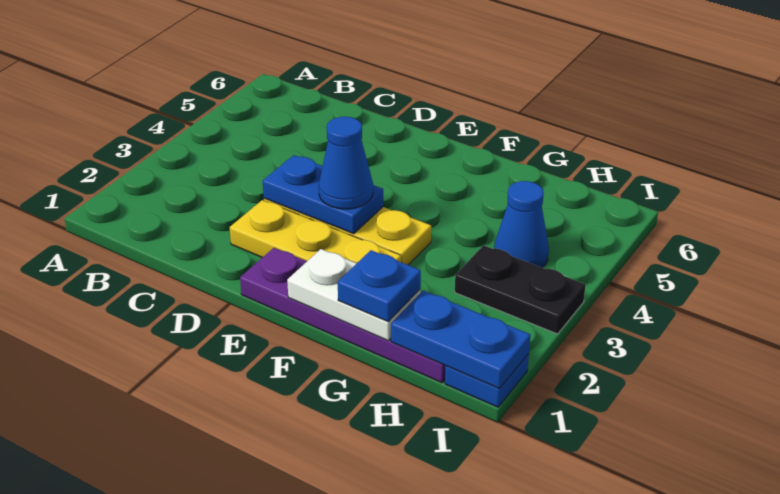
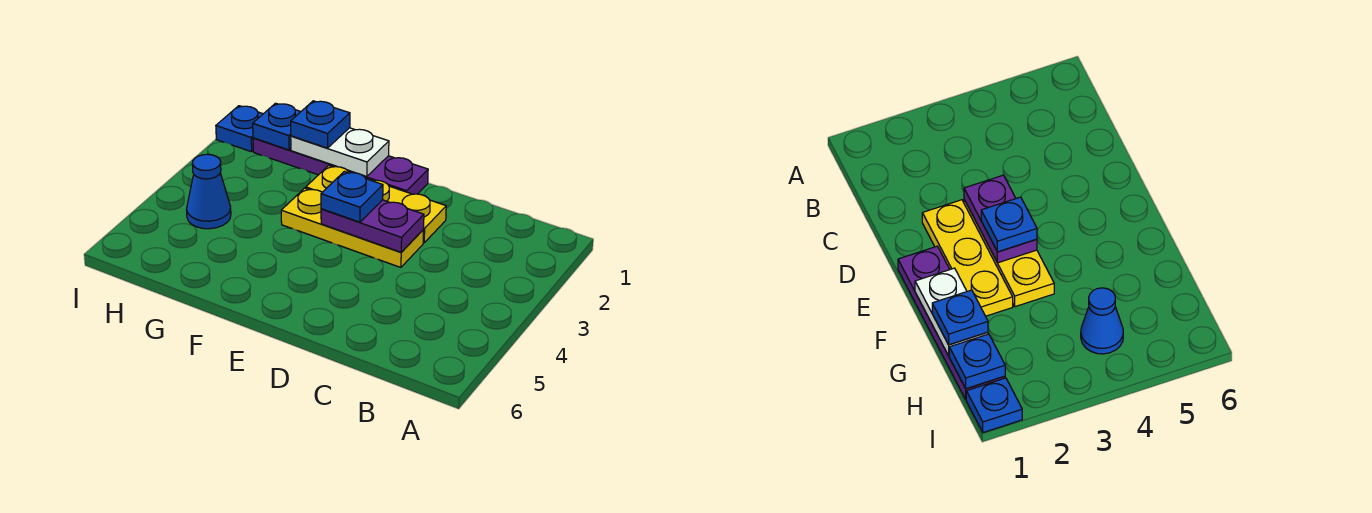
blue plate D3:E3 level 2 -> purple plate D3:E3 level 2
blue cone E3 level 3 -> blue plate E3 level 3
blue plate H1:I1 level 2 -> blue plate H1 level 2
black plate H3:I3 level 1 -> none

